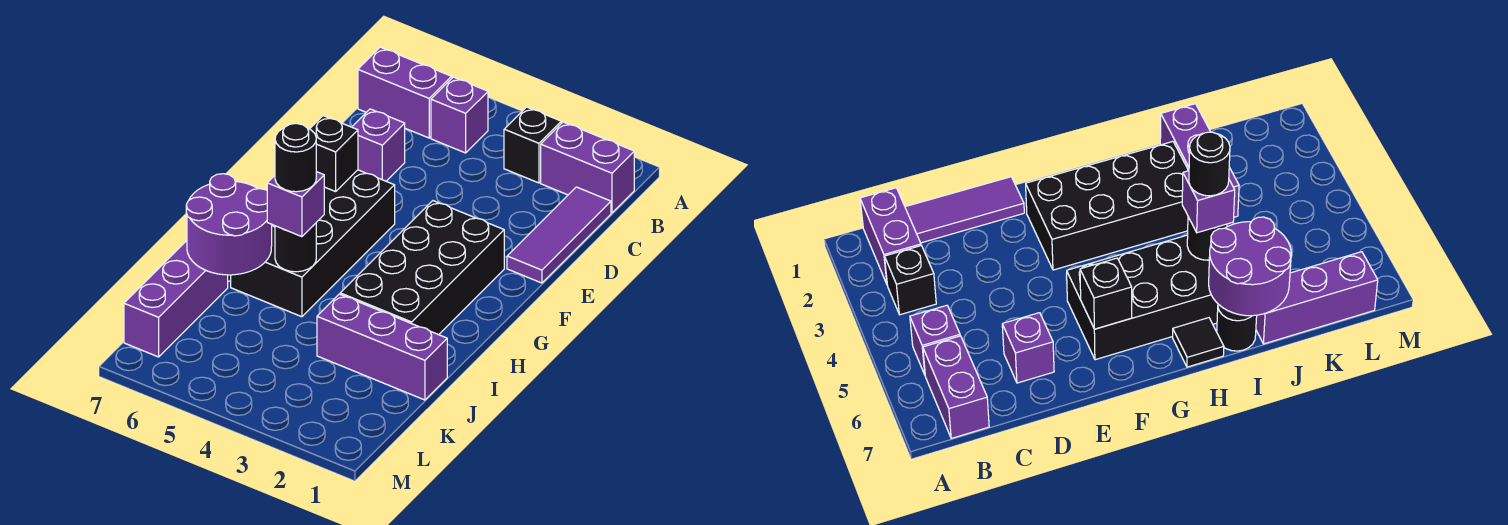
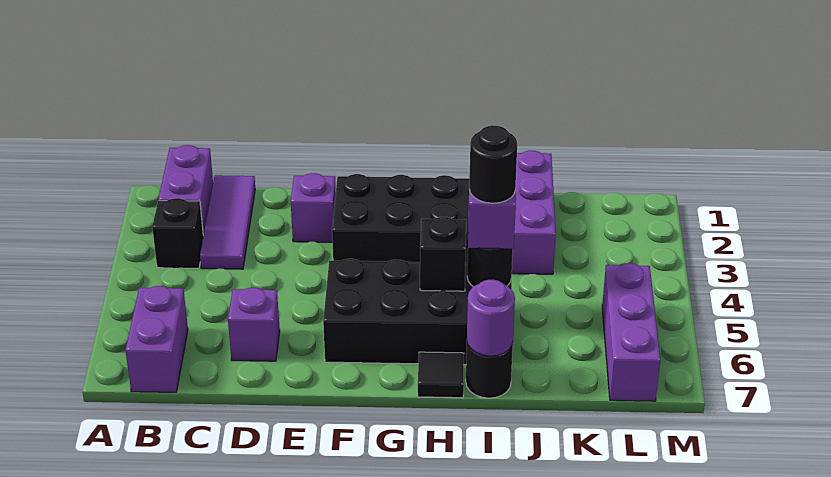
purple brick B5 level 1 -> purple brick E2 level 1
purple tile C1:E1 level 1 -> purple tile C1:C3 level 1
black brick F6 level 2 -> black brick H5 level 2
purple round brick I6:J7 level 2 -> purple round brick I7 level 2
purple brick J7:L7 level 1 -> purple brick L5:L7 level 1

